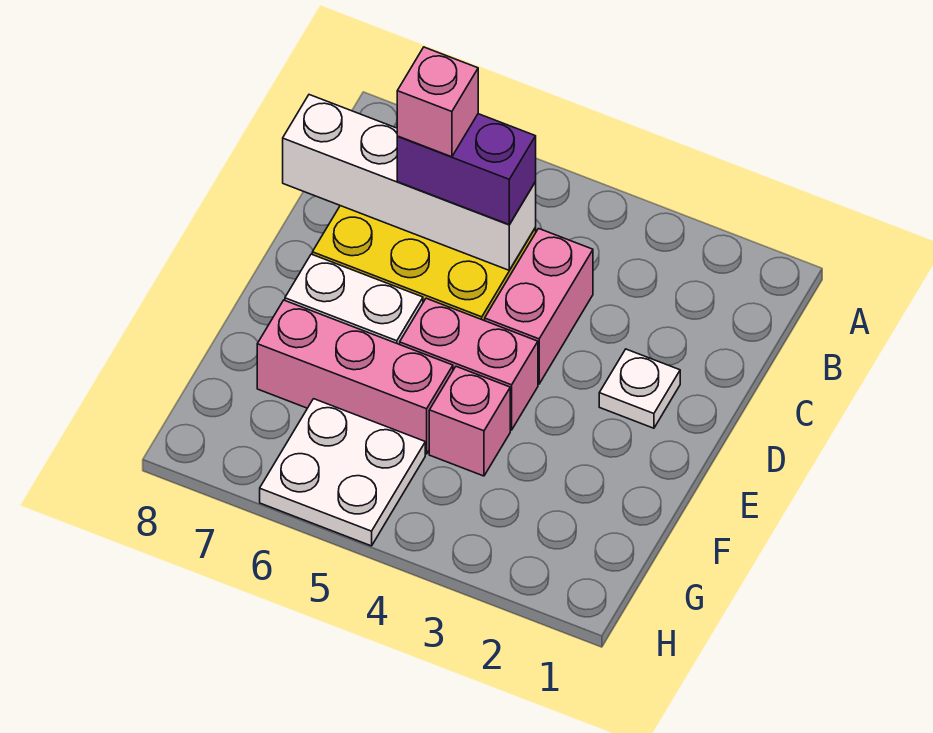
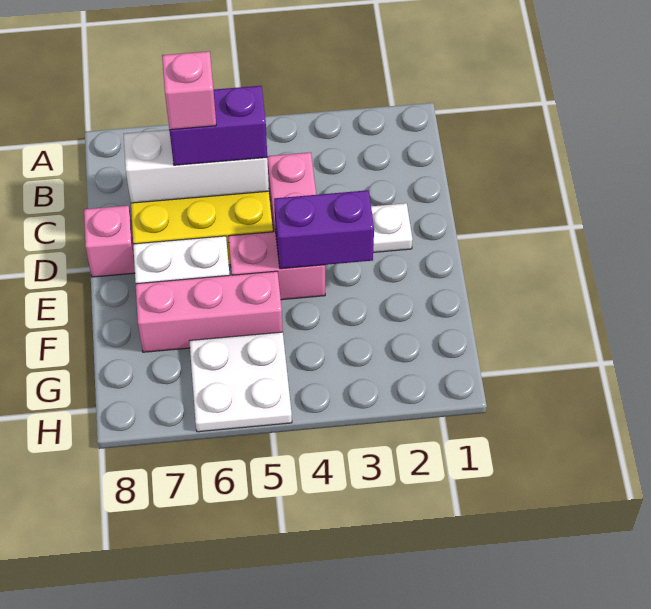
white brick C5:C8 level 2 -> white brick C5:C7 level 2
none -> purple brick E3:E4 level 2
pink brick F4 level 1 -> pink brick D8 level 1

